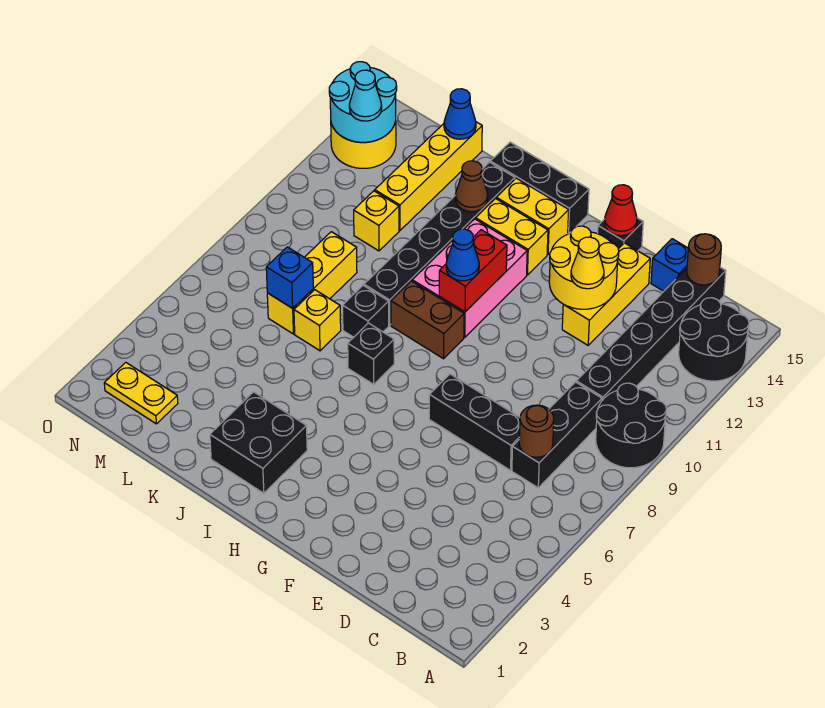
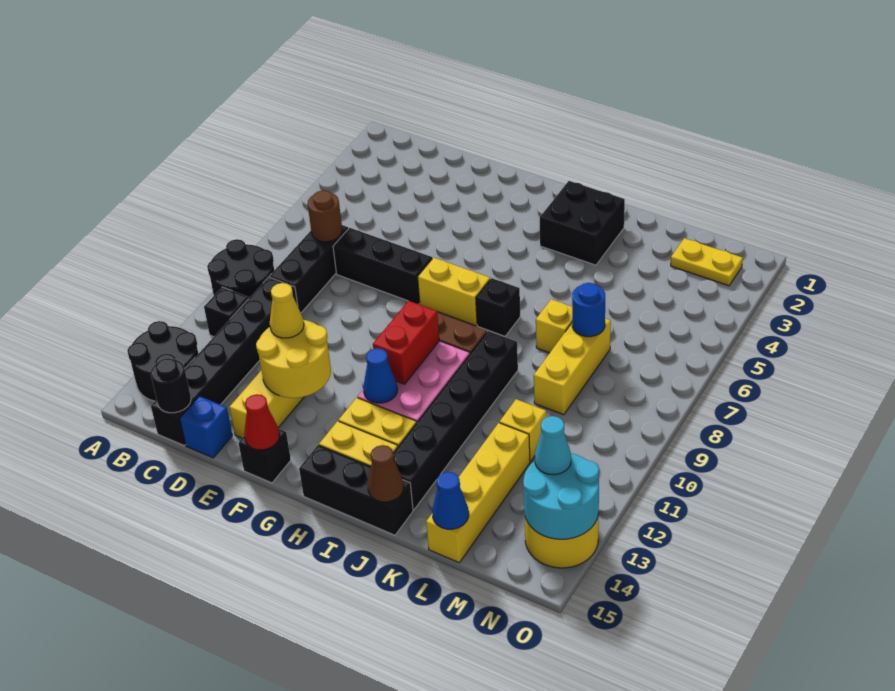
brown round brick C15 level 2 -> black round brick C15 level 2
none -> yellow brick G7:H7 level 1
blue cone H10 level 3 -> blue cone H12 level 2
black brick J8 level 1 -> black brick B11 level 1
brown cone J13 level 2 -> brown cone J15 level 2
blue brick L7 level 2 -> blue round brick L7 level 2

